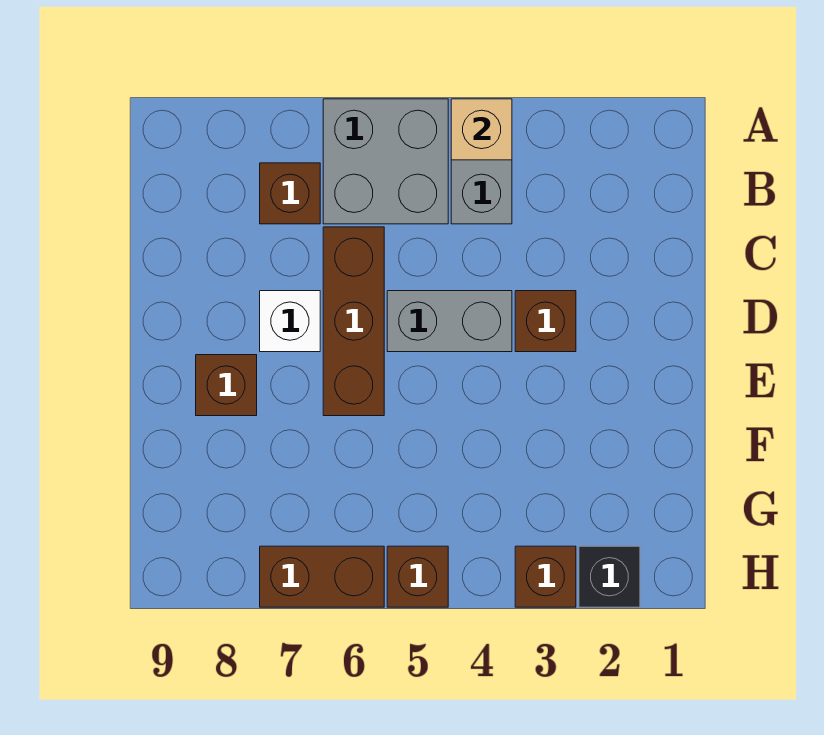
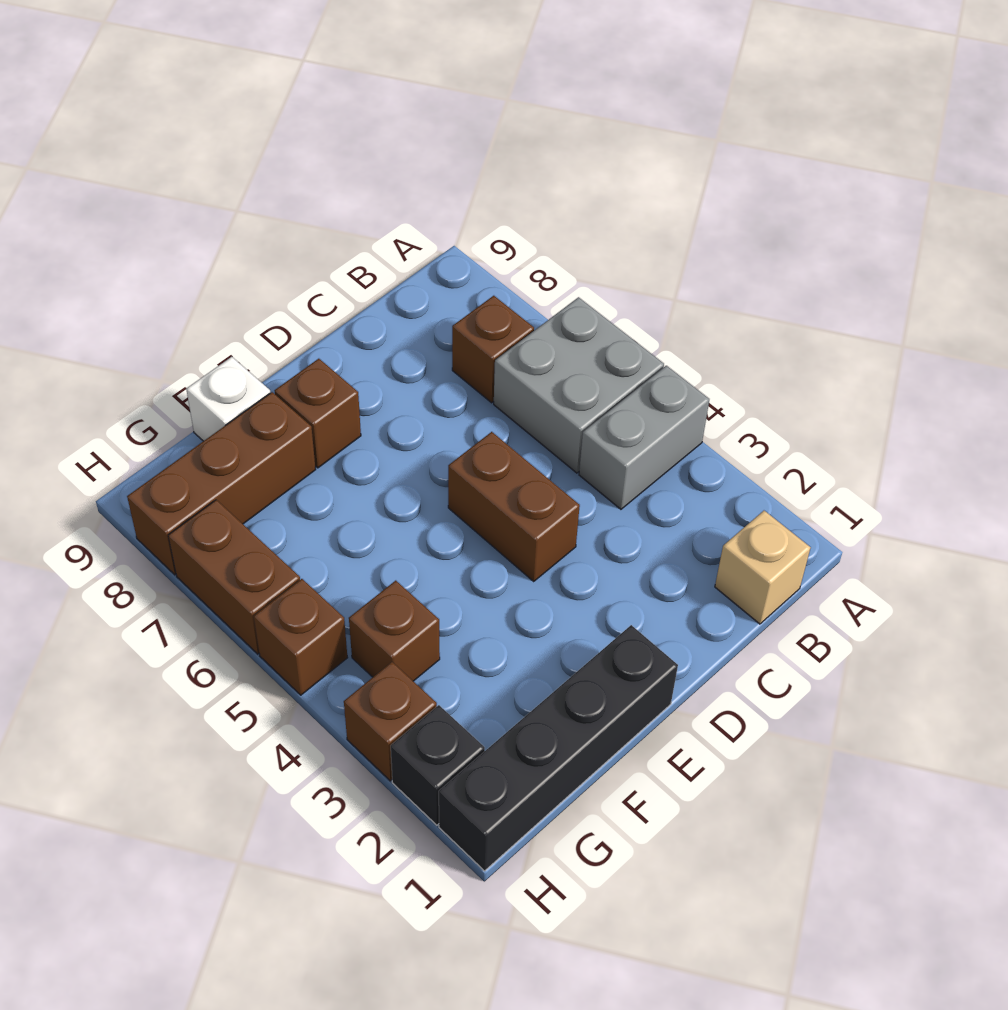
tan brick A4 level 2 -> tan brick B1 level 1
brown brick C6:E6 level 1 -> brown brick F8:H8 level 1
brown brick D3 level 1 -> brown brick G4 level 1
grey brick D4:D5 level 1 -> brown brick D4:D5 level 1
white brick D7 level 1 -> white brick F9 level 1
none -> black brick E1:H1 level 1

